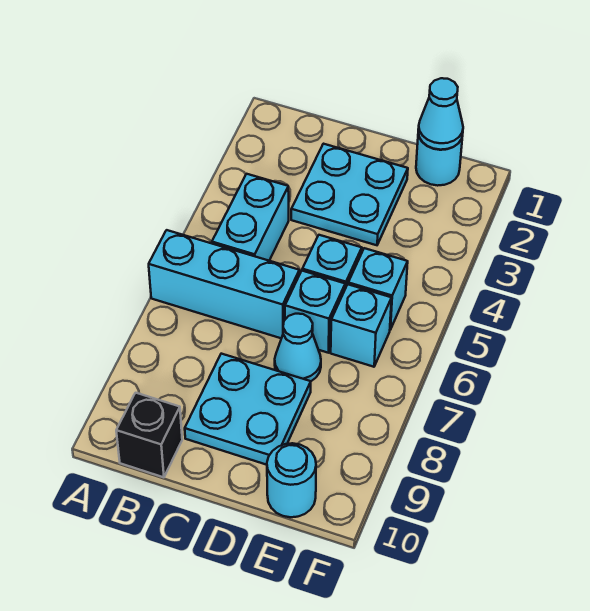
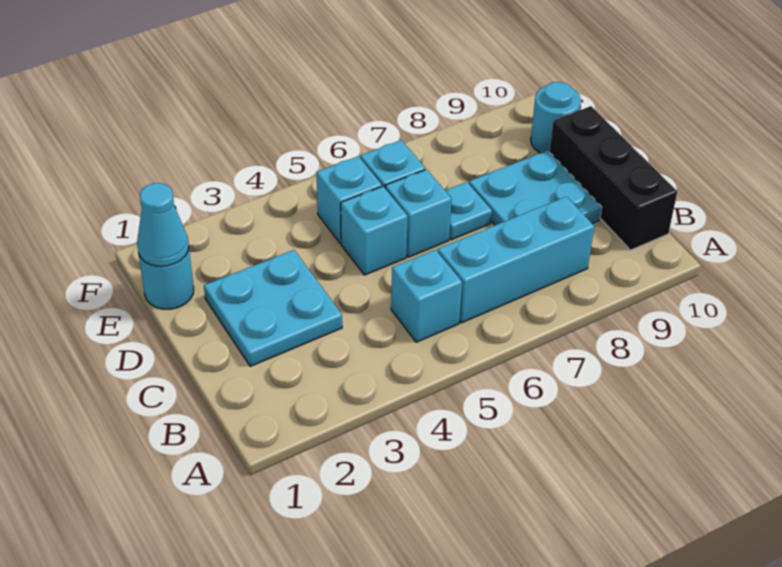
cyan brick A6:C6 level 1 -> cyan brick B6:B8 level 1
cyan brick B4:B5 level 1 -> cyan brick B5 level 1
black brick B10 level 1 -> black brick B10:D10 level 1
cyan cone D7 level 1 -> cyan plate D7 level 1

